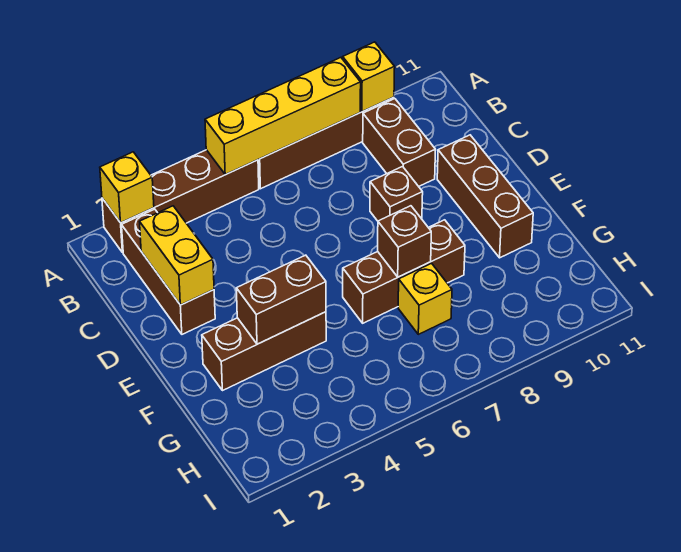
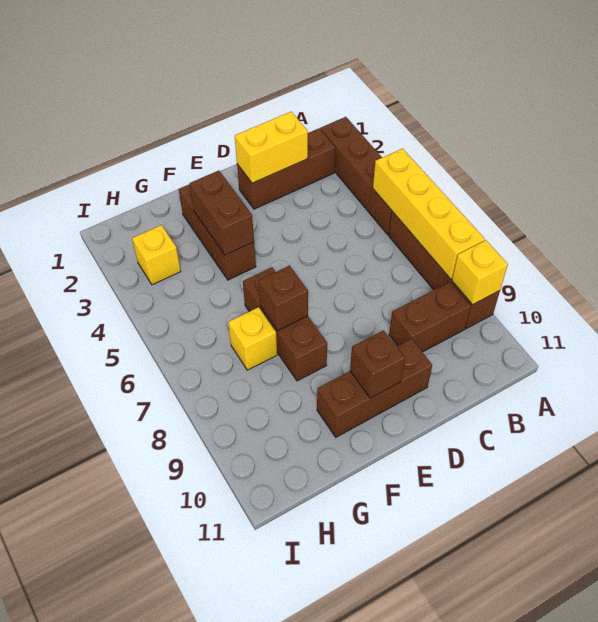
yellow brick A2 level 2 -> yellow brick H3 level 1
brown brick D8 level 1 -> brown brick E10 level 2

